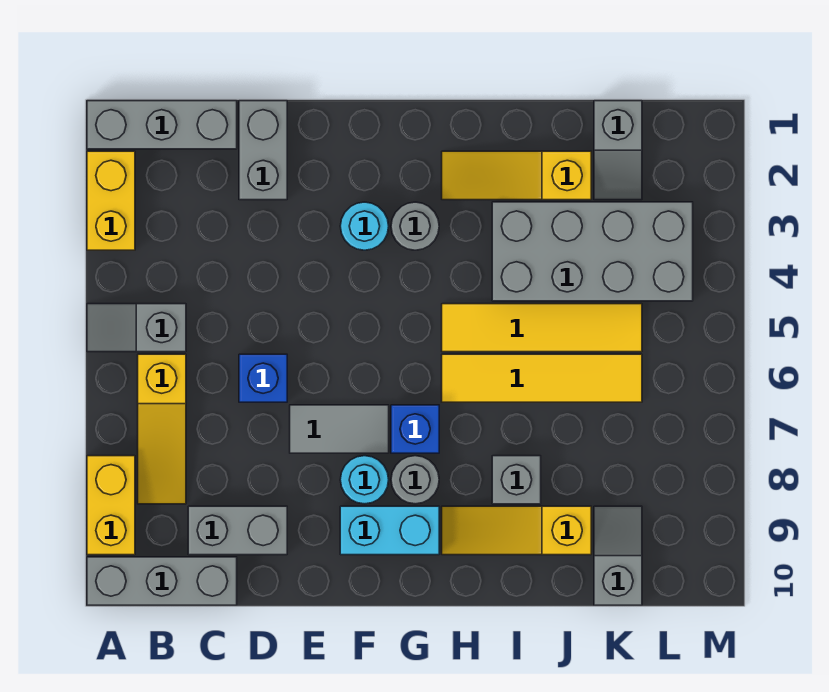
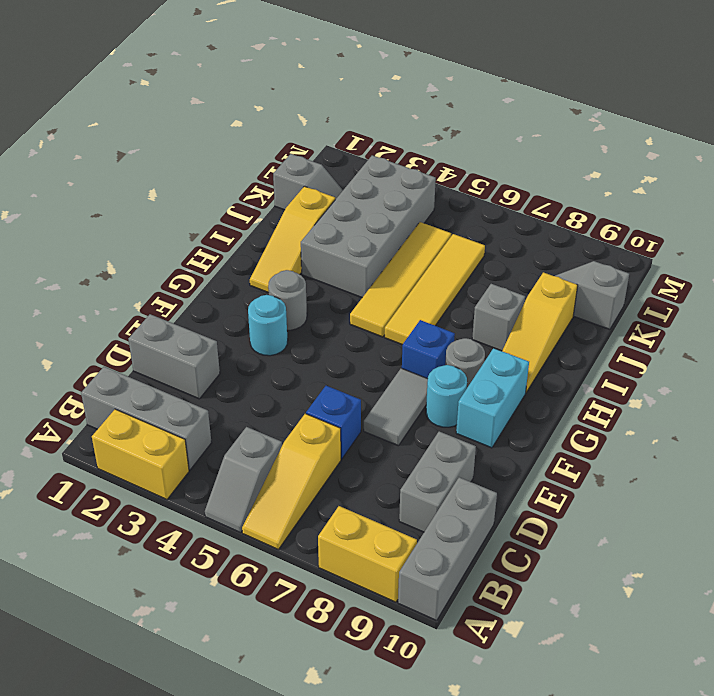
grey brick A1:C1 level 1 -> grey brick B1:B3 level 1
yellow slope B6:B8 level 1 top 6 -> yellow slope A6:C6 level 1 top C

